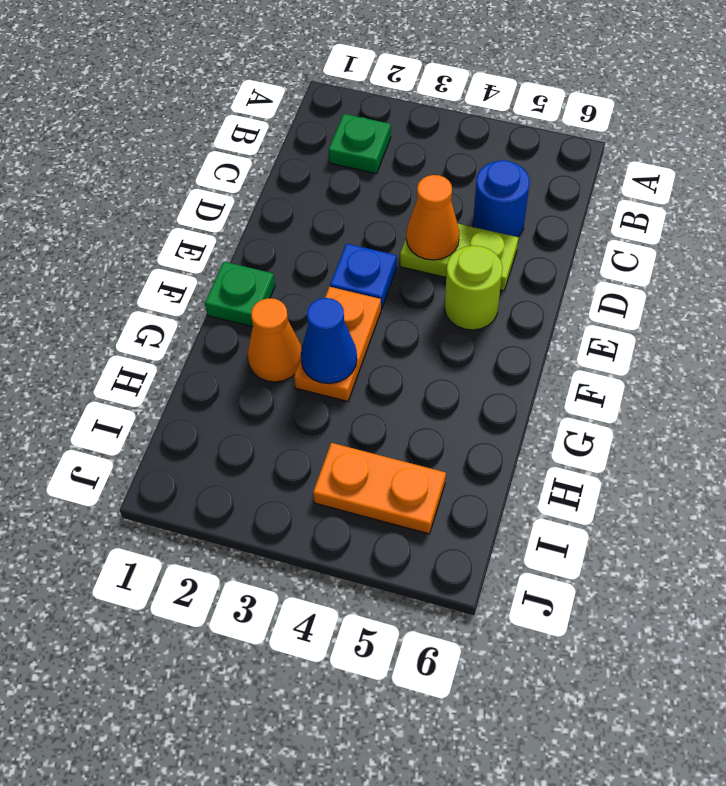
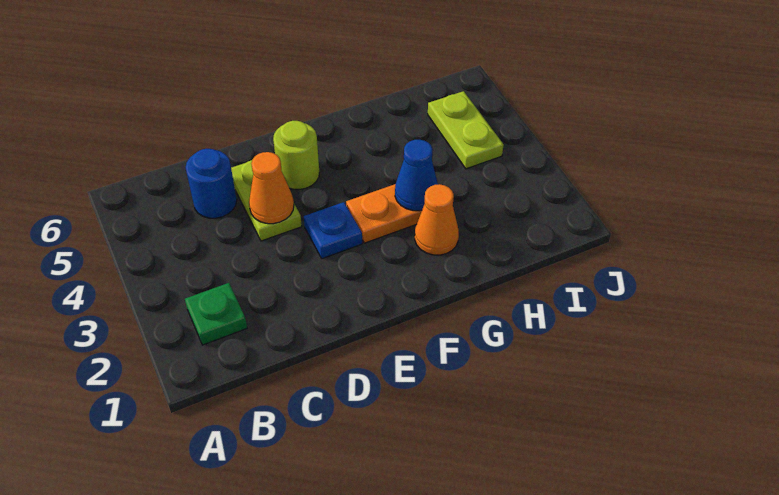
green plate F1 level 1 -> none
orange plate I4:I5 level 1 -> lime plate I4:I5 level 1

